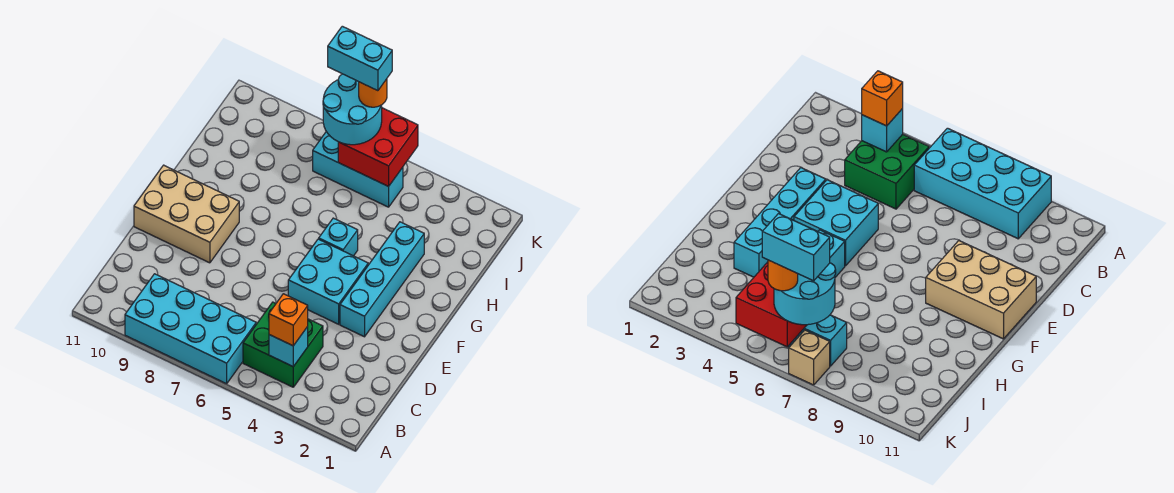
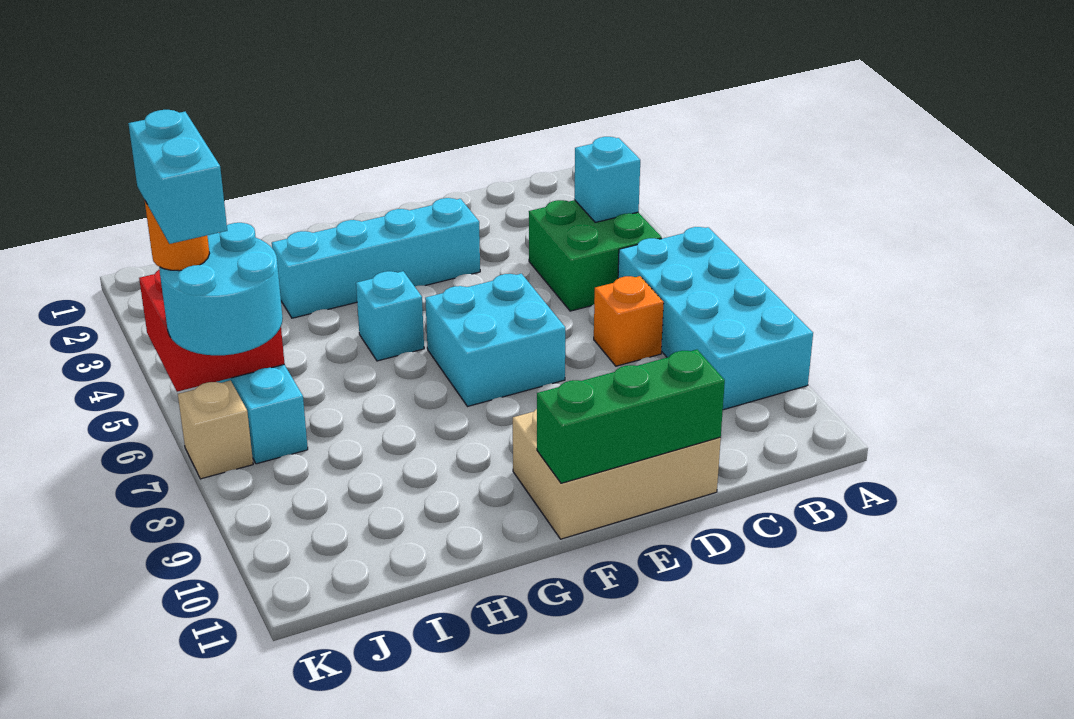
orange brick B4 level 3 -> orange brick C7 level 1
none -> green brick D11:F11 level 2
cyan brick E4:F5 level 1 -> cyan brick E6:F7 level 1
tan brick E9:F11 level 1 -> tan brick D10:F11 level 1

